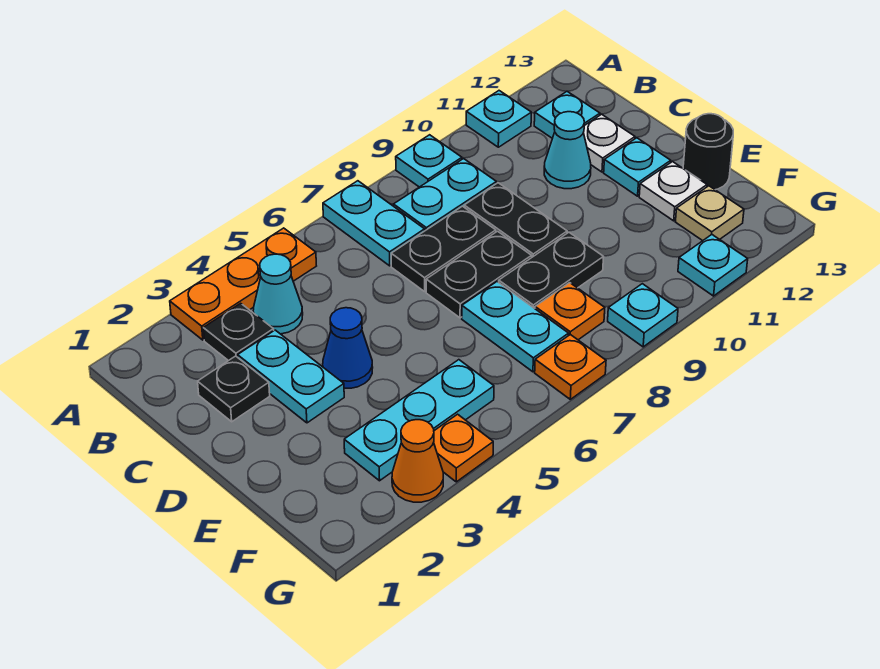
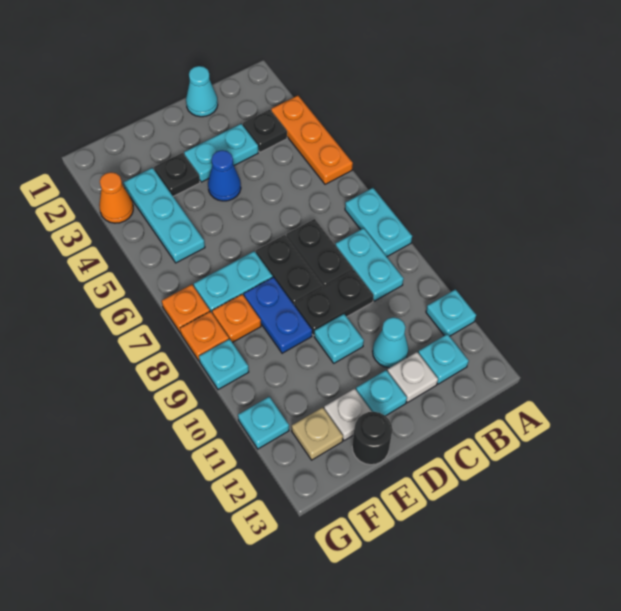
cyan plate A7:B7 level 1 -> cyan plate A7:A8 level 1
cyan plate A9 level 1 -> cyan plate D10 level 1
cyan cone B4 level 1 -> cyan cone C1 level 1
black plate C2 level 1 -> black plate E3 level 1
black plate E8:E9 level 1 -> blue plate E8:E9 level 1
orange plate G4 level 1 -> orange plate G8 level 1

